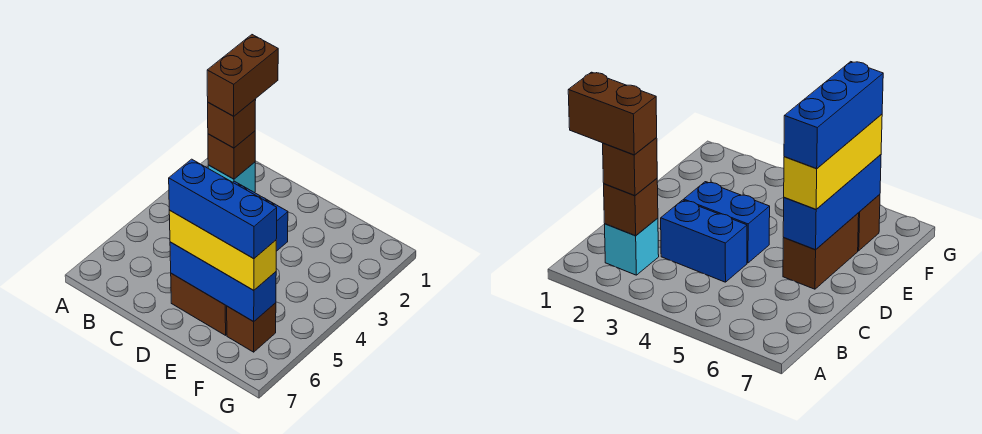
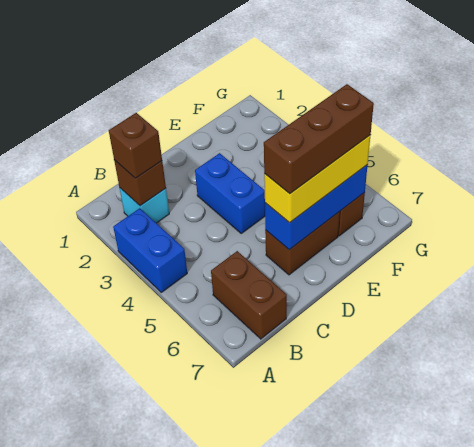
brown brick B1:B2 level 4 -> brown brick B6:B7 level 1
blue brick C3:C4 level 1 -> blue brick A3:A4 level 1
blue brick D6:F6 level 4 -> brown brick D6:F6 level 4

